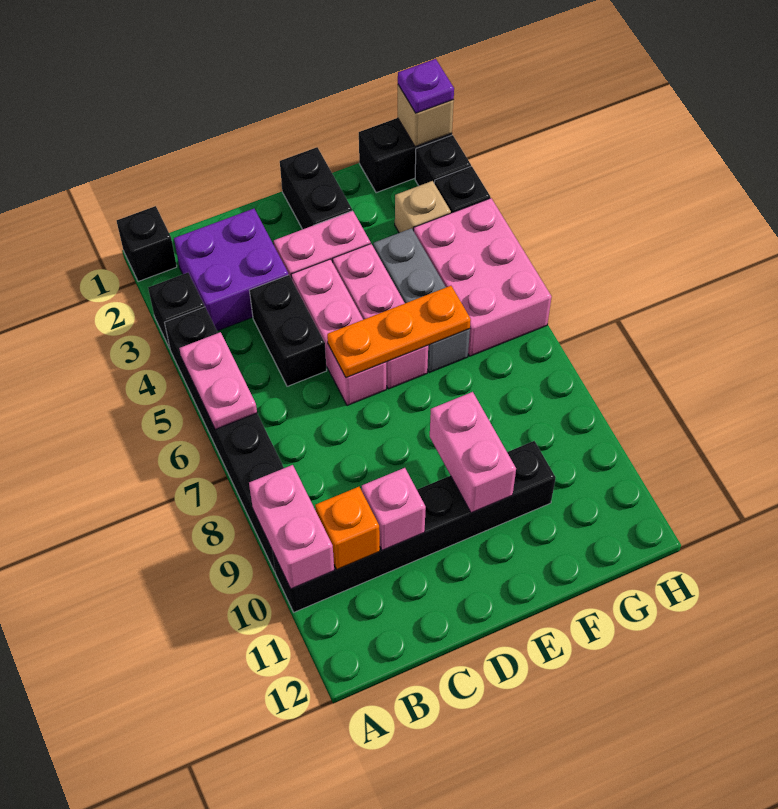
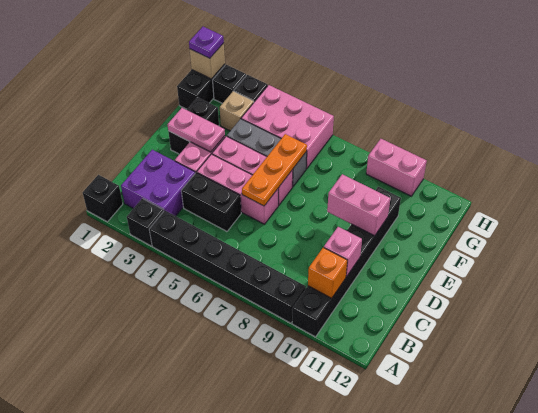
pink plate A5:A6 level 2 -> pink plate E2:E3 level 2
pink brick A9:A10 level 2 -> pink brick H9:H10 level 1
black brick E1:E2 level 1 -> black brick E2:F2 level 1

